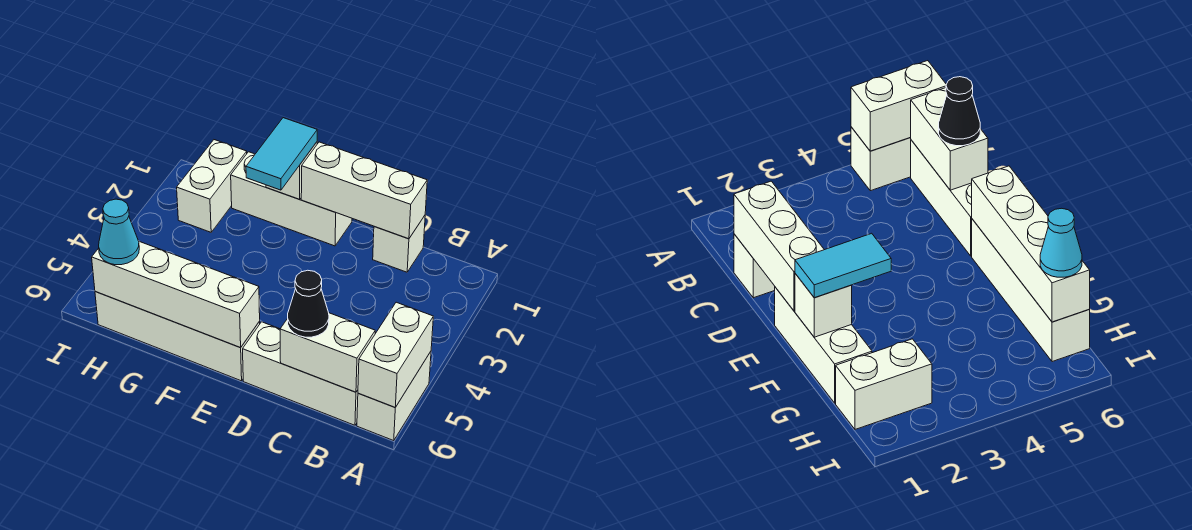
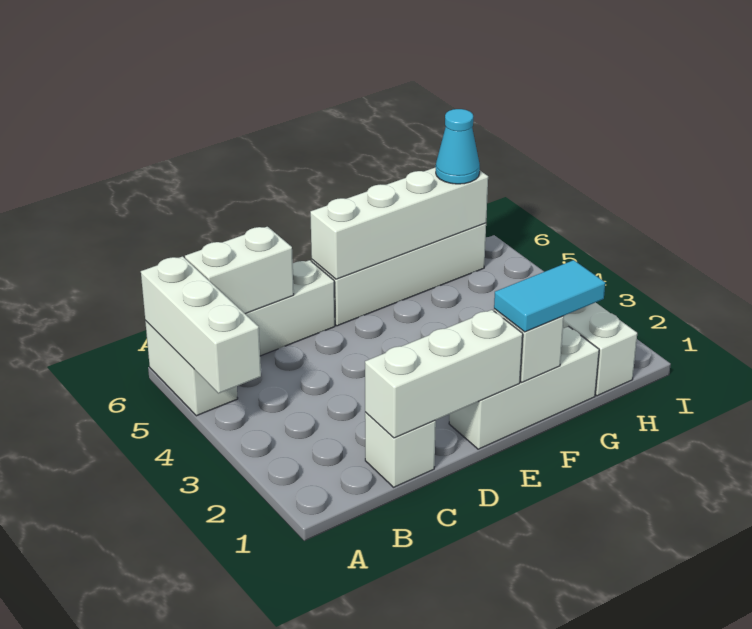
white brick A5:A6 level 2 -> white brick A4:A6 level 2
black cone C6 level 3 -> none
cyan tile F1:F2 level 3 -> cyan tile F1:G1 level 3

